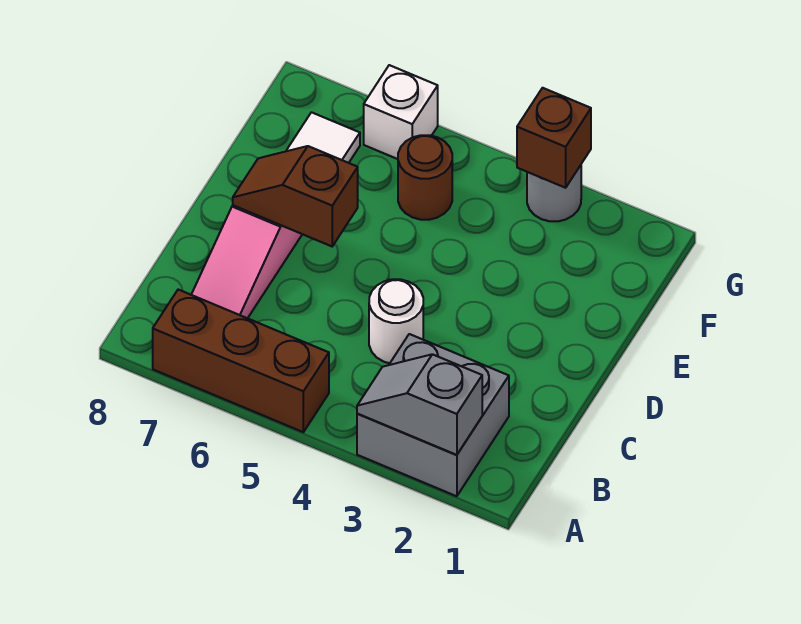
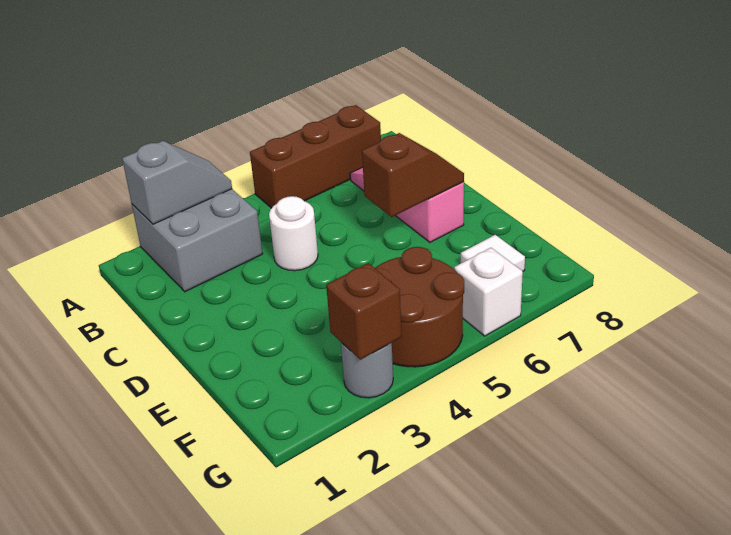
brown round brick F5 level 1 -> brown round brick F4:G5 level 1

